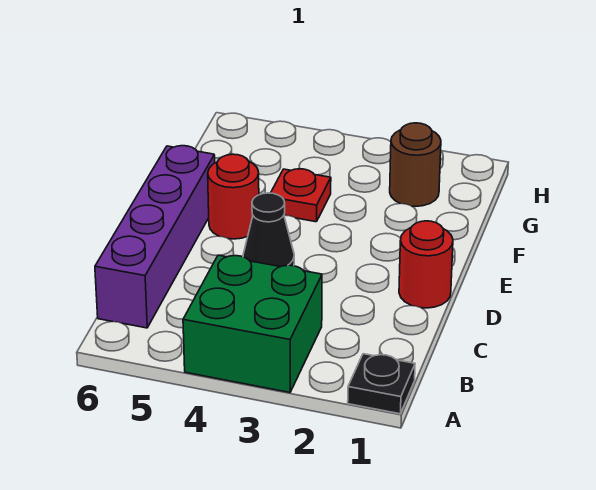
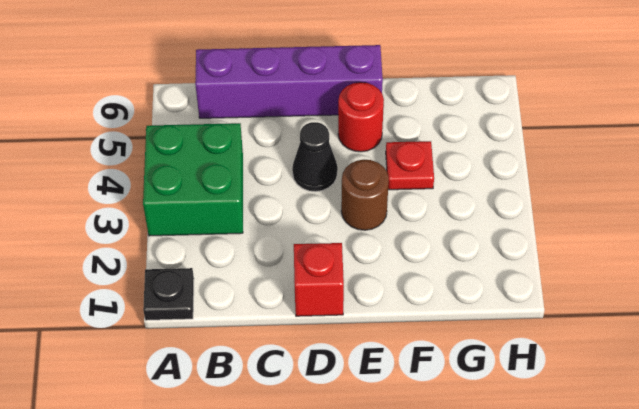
red round brick D1 level 1 -> red brick D1 level 1
brown round brick G2 level 1 -> brown round brick E3 level 1

